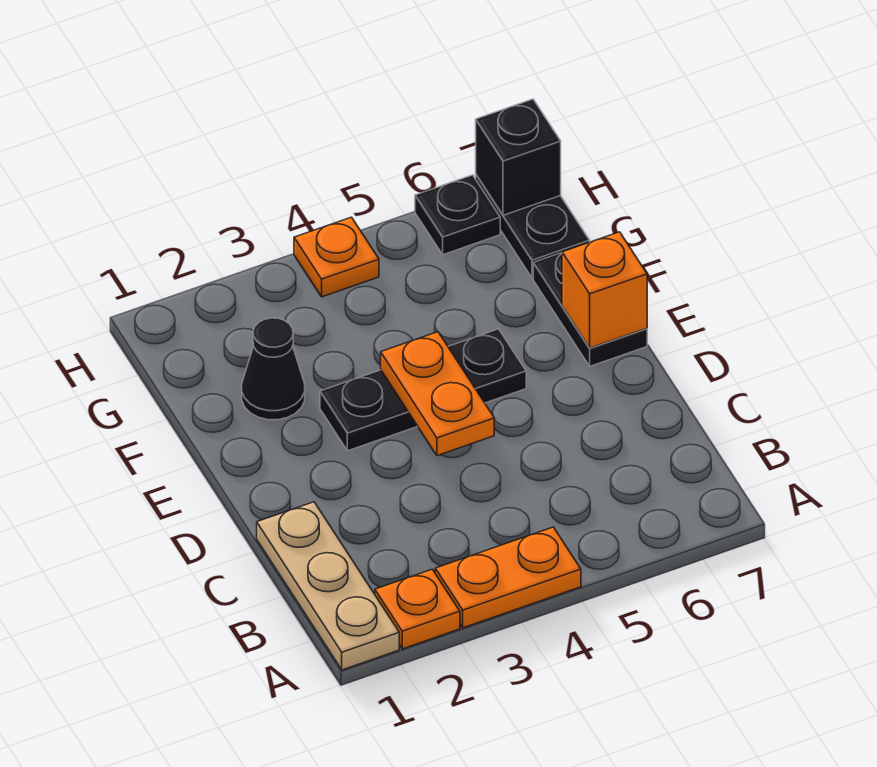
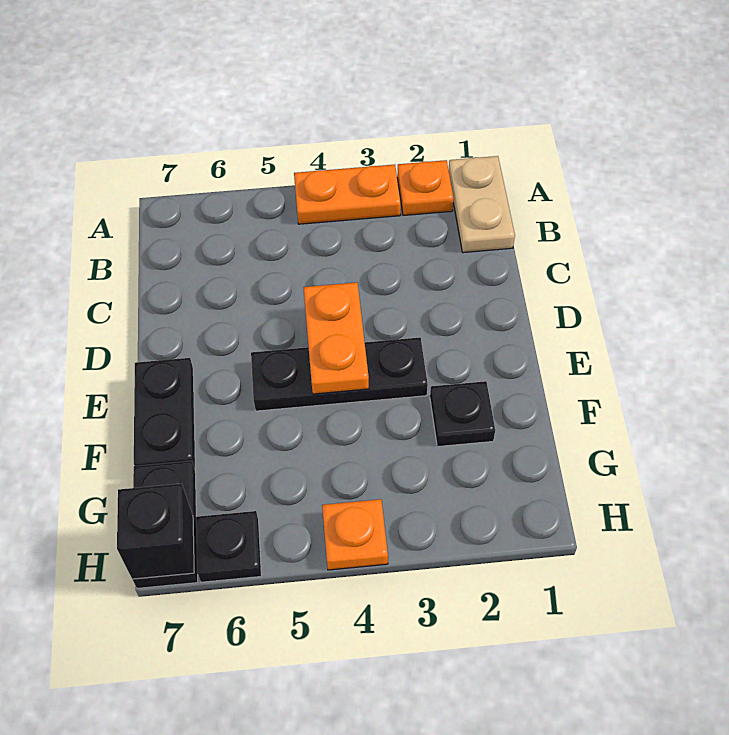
tan plate A1:C1 level 1 -> tan plate A1:B1 level 1
orange brick E7 level 2 -> none
black cone F2 level 1 -> black plate F2 level 1

